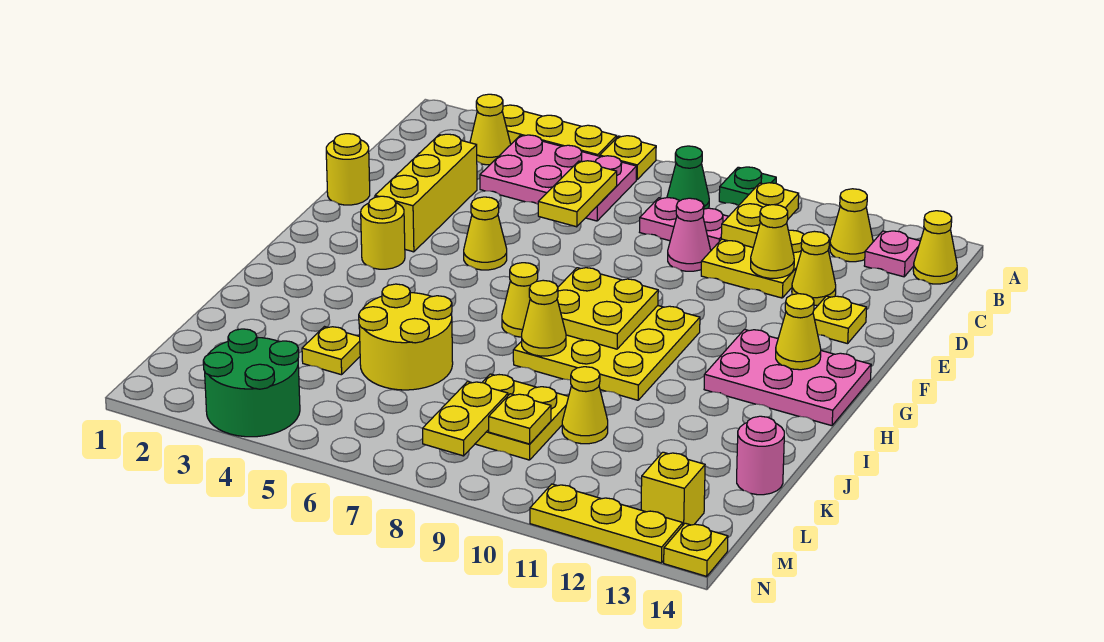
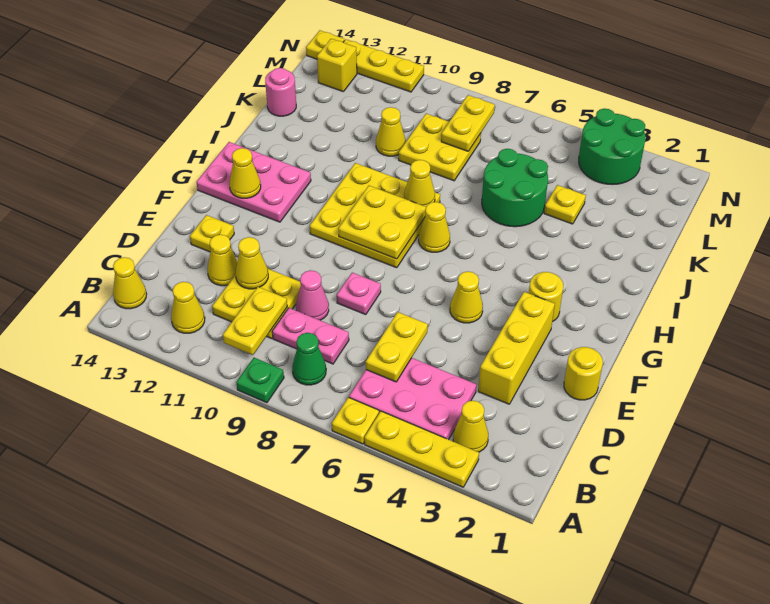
pink plate B13 level 1 -> pink plate E8 level 1
yellow round brick J5:K6 level 1 -> green round brick J5:K6 level 1
yellow plate L9 level 2 -> none

